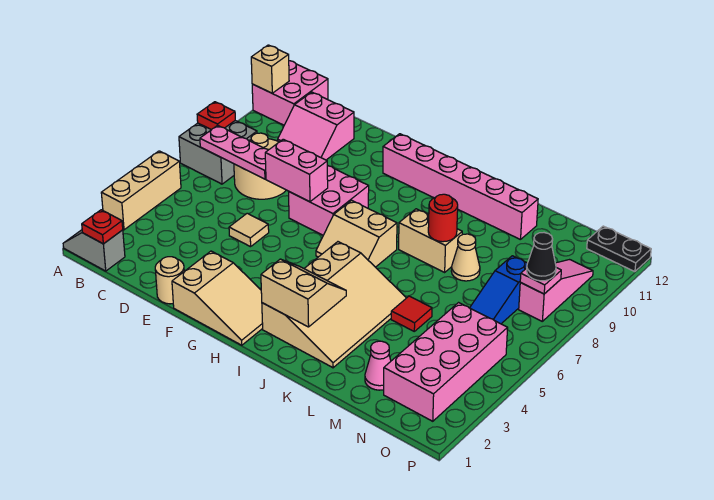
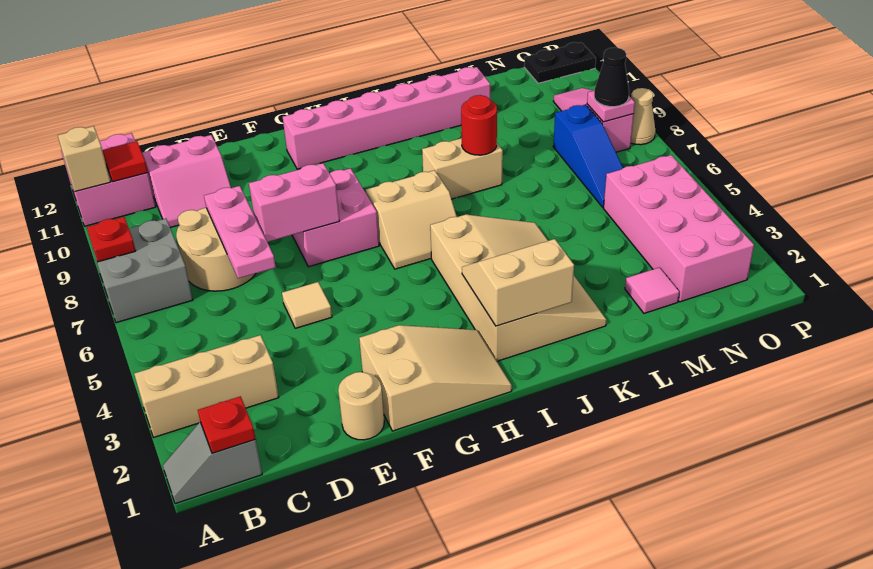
tan brick A3:A5 level 1 -> tan brick A3:C3 level 1
pink plate B7:D7 level 2 -> pink plate D6:D8 level 2
red tile L5 level 1 -> red tile B11 level 2
tan cone L8 level 1 -> tan cone P8 level 1
pink cone M2 level 1 -> pink tile M2 level 1

